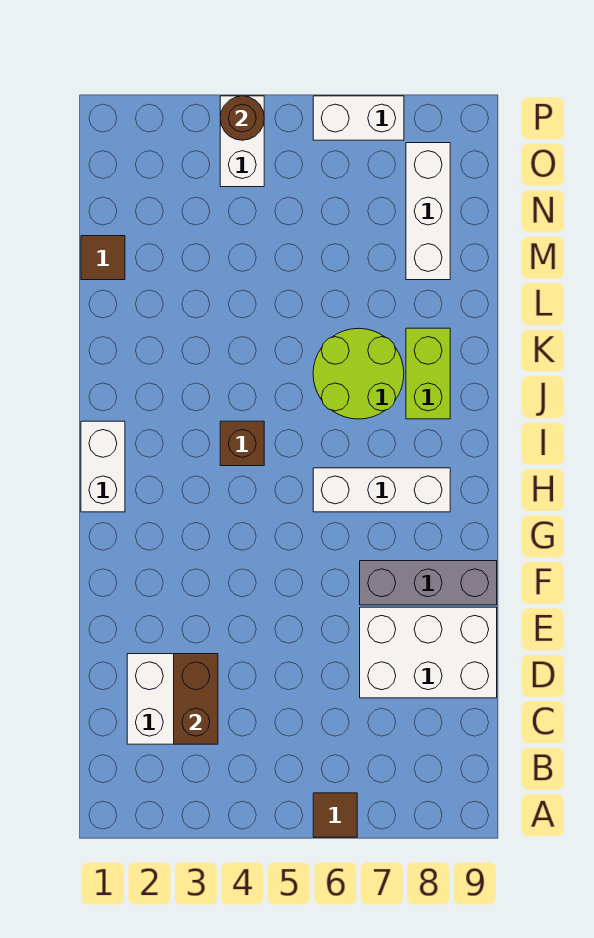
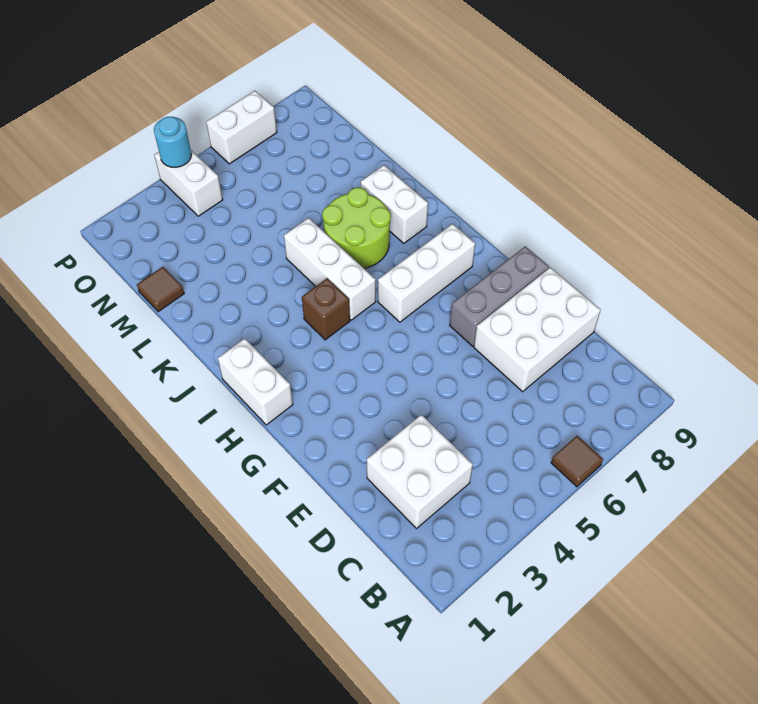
brown brick C3:D3 level 2 -> none
lime brick J8:K8 level 1 -> white brick J8:K8 level 1
white brick M8:O8 level 1 -> white brick I5:K5 level 1
brown round brick P4 level 2 -> cyan round brick P4 level 2

